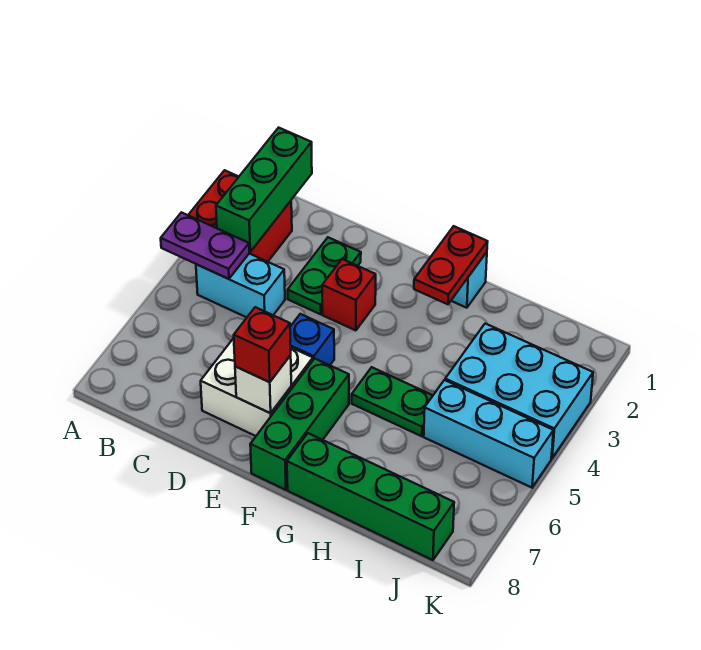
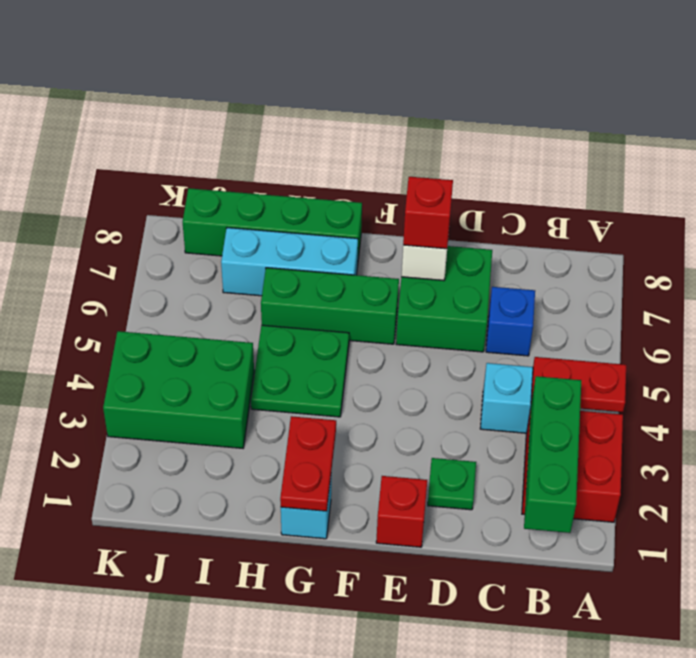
purple plate A4:B4 level 2 -> red plate A4:B4 level 2
green plate D2:D3 level 1 -> green plate D2 level 1
white brick D6:E7 level 1 -> green brick D6:E7 level 1
red brick E3 level 1 -> red brick E1 level 1
blue brick E5 level 1 -> blue brick C6 level 1
green brick F6:F8 level 1 -> green brick F6:H6 level 1
green plate G5:H5 level 1 -> green plate G4:H5 level 1
cyan brick I3:K4 level 1 -> green brick I3:K4 level 1
cyan brick I5:K5 level 1 -> cyan brick G7:I7 level 1

